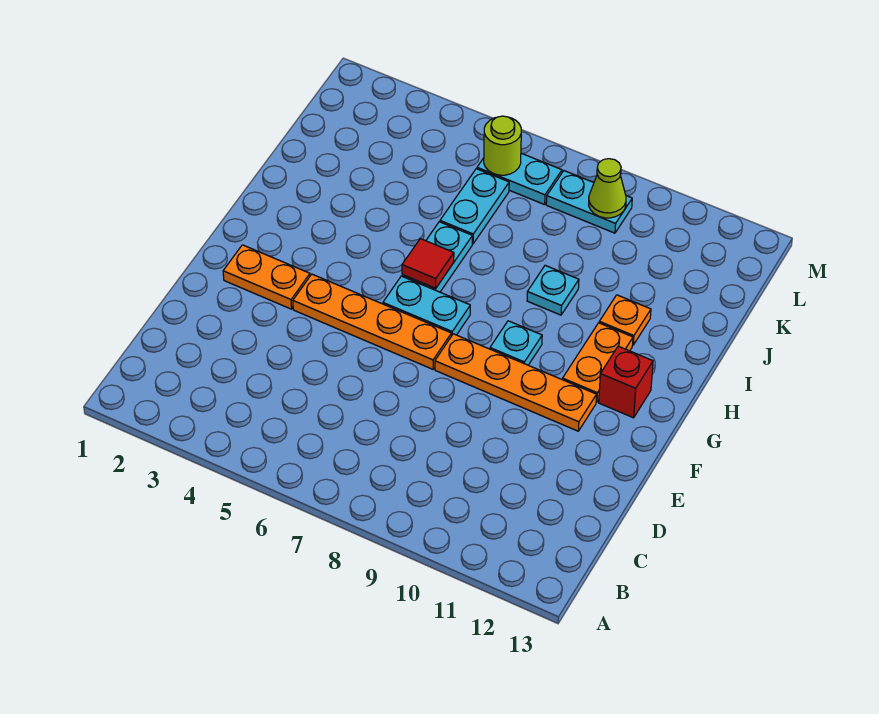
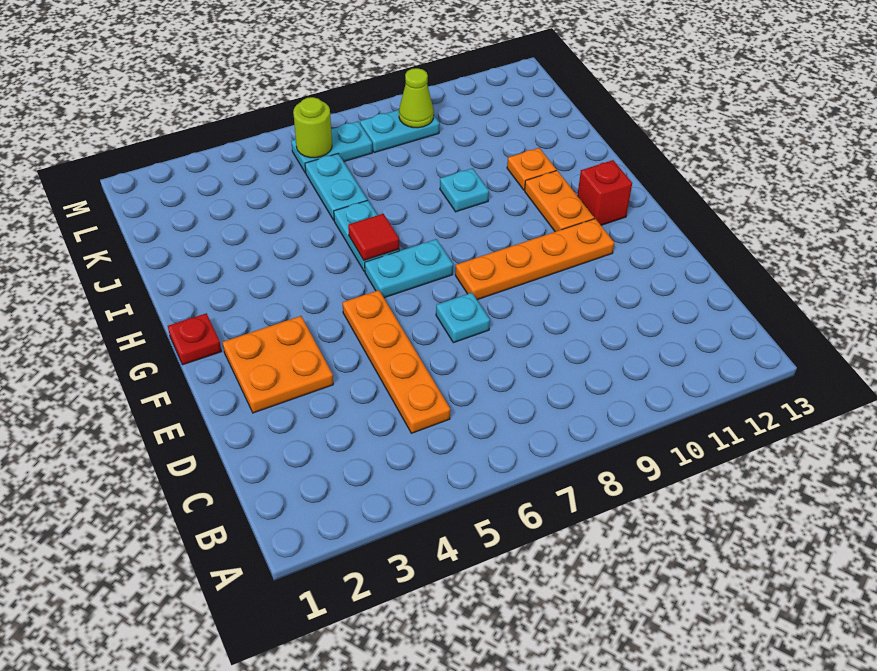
orange plate F2:F3 level 1 -> orange plate E2:F3 level 1
orange plate F4:F7 level 1 -> orange plate C5:F5 level 1
none -> red plate G1 level 1
cyan plate G9 level 1 -> cyan plate E7 level 1

